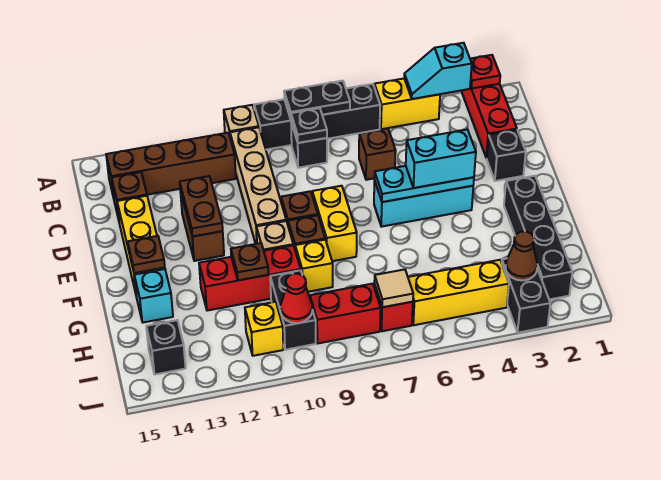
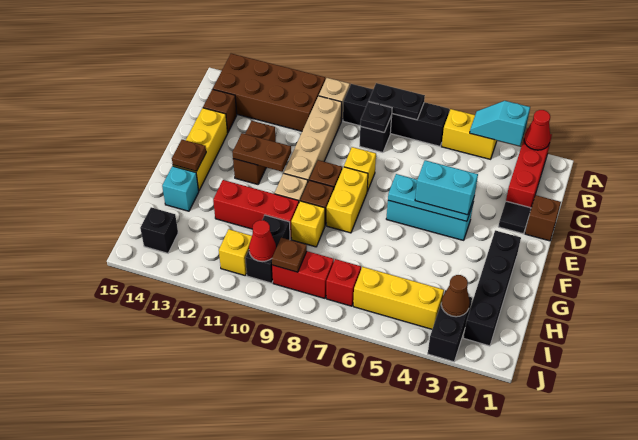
red plate A2 level 2 -> red cone A2 level 2
brown brick B11:B14 level 1 -> brown brick A11:B14 level 1
brown brick C6 level 1 -> brown brick D1 level 1
black brick D2 level 1 -> black tile D2 level 1
none -> yellow brick D8 level 1
brown plate D12:E12 level 2 -> brown plate E11:E12 level 2
brown plate G11 level 2 -> brown plate I9 level 2
tan tile I7 level 2 -> none

